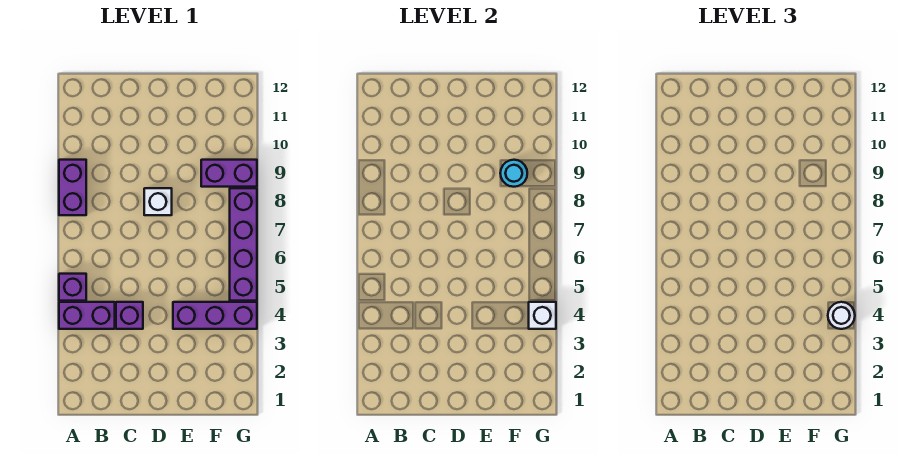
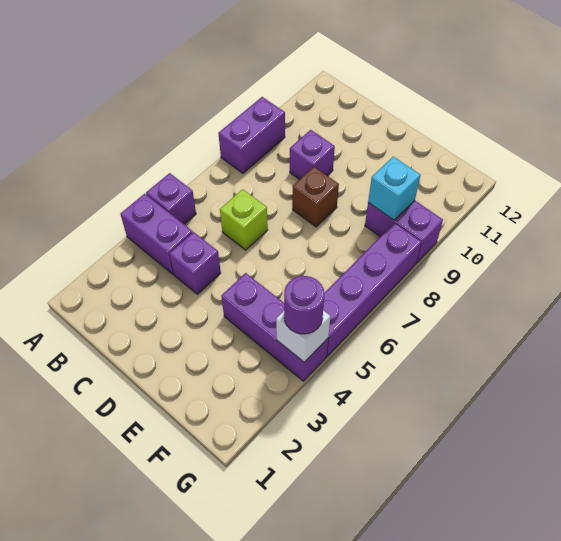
none -> lime brick C6 level 1
none -> purple brick C9 level 1
white brick D8 level 1 -> brown brick D8 level 1
cyan round brick F9 level 2 -> cyan brick F9 level 2
white round brick G4 level 3 -> purple round brick G4 level 3

